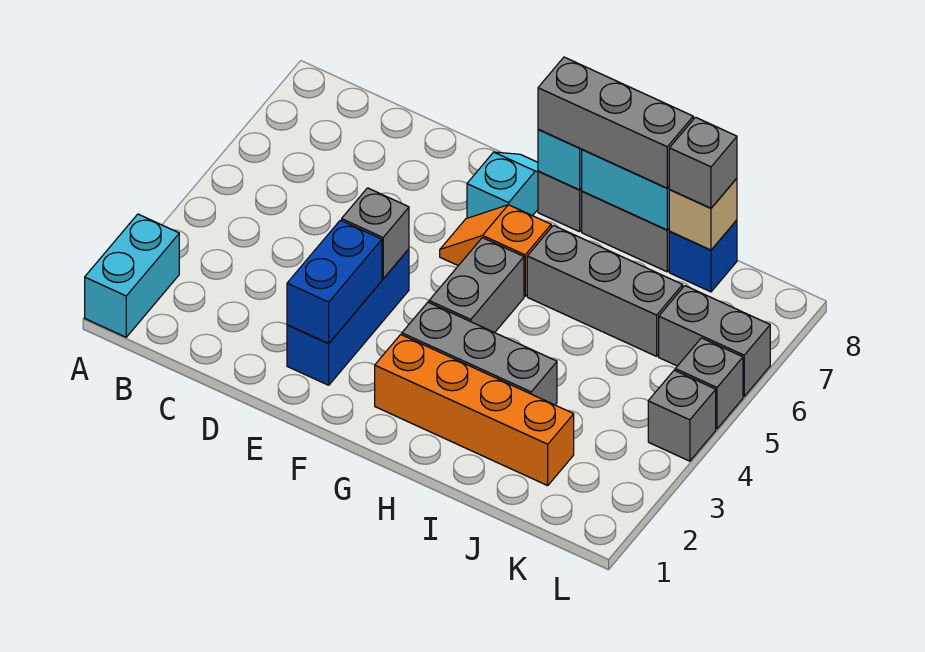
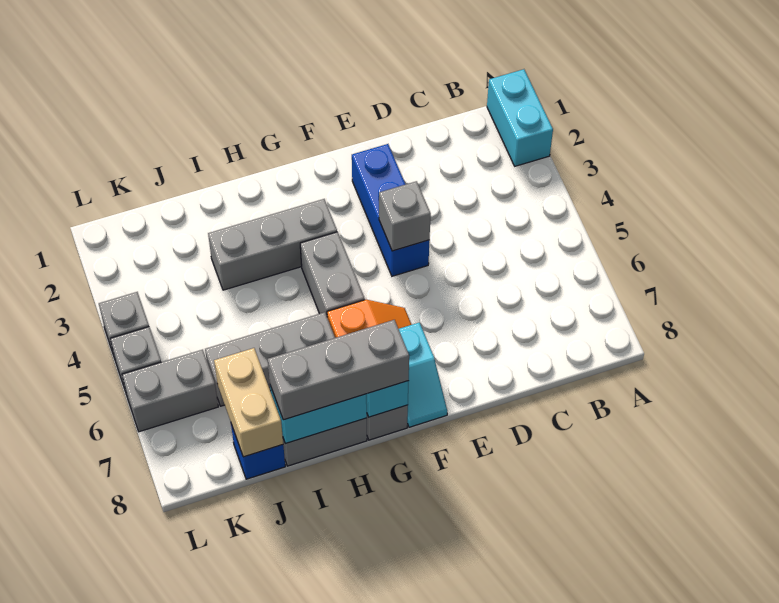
blue brick E2:E3 level 2 -> none
orange brick G2:J2 level 1 -> none
tan brick J8 level 2 -> tan brick J7:J8 level 2
grey brick J8 level 3 -> none

